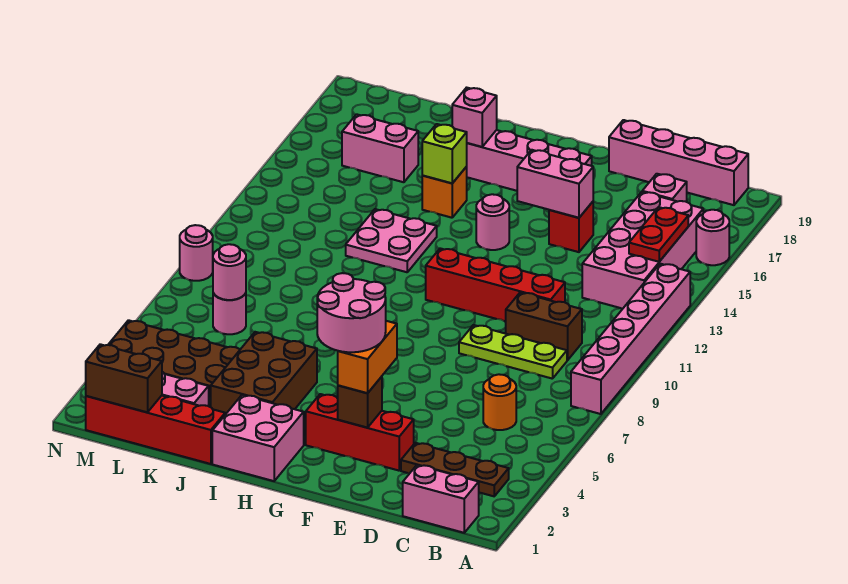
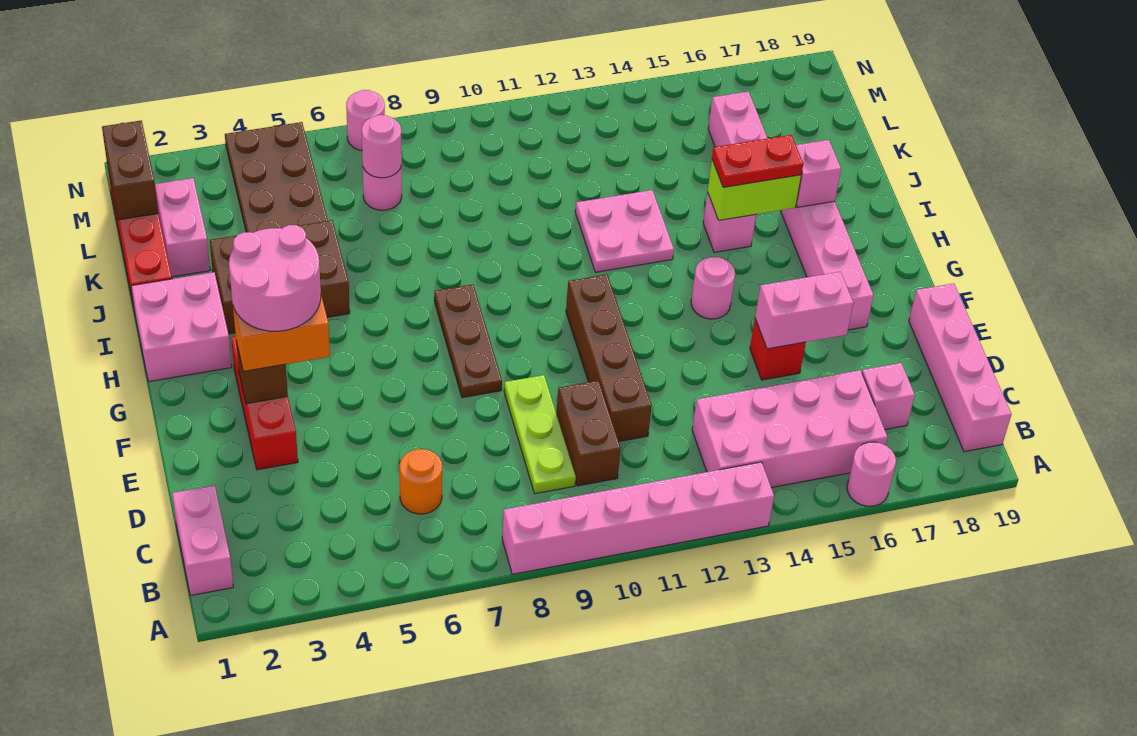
brown plate B3:D3 level 1 -> brown plate F8:H8 level 1
red plate B14:B15 level 2 -> red plate I15:I16 level 3
red brick D11:G11 level 1 -> brown brick D11:G11 level 1
pink brick E15:F15 level 2 -> pink brick E15:E16 level 2
orange brick I15 level 1 -> pink brick I15 level 1
lime brick I15 level 2 -> lime brick I15:I16 level 2
pink round brick N9 level 1 -> pink round brick N7 level 1

